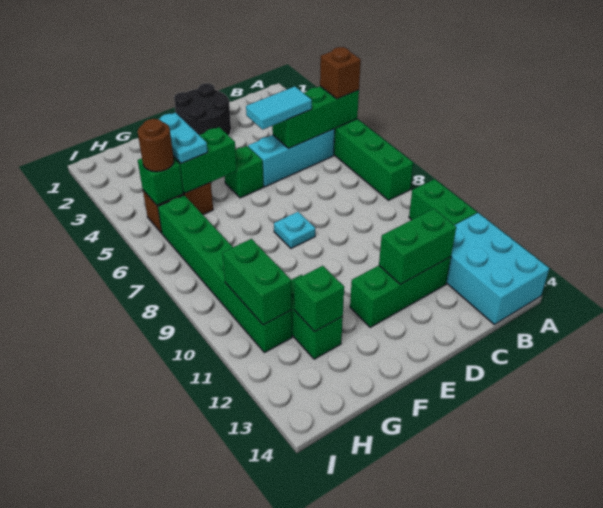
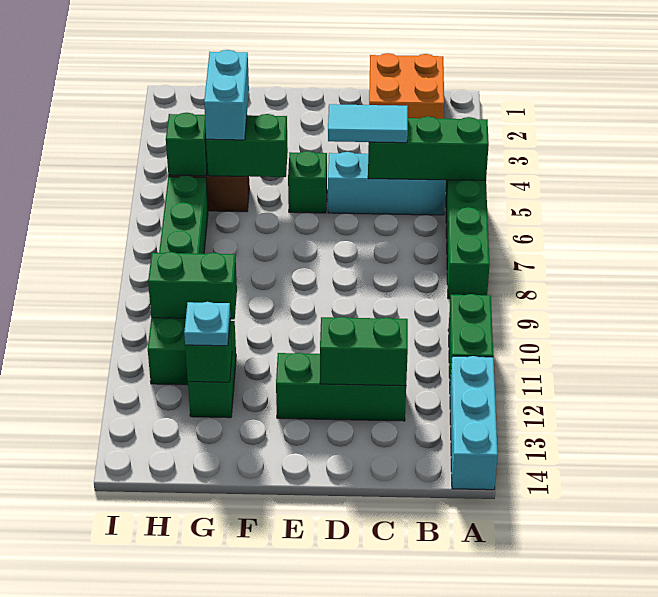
brown brick A5 level 3 -> none
cyan brick A12:B14 level 1 -> cyan brick A12:A14 level 1
none -> orange brick B1:C2 level 1
black round brick D1:E2 level 1 -> none
cyan plate E8 level 1 -> cyan plate G12 level 3
cyan plate G4:G5 level 3 -> cyan brick G4:G5 level 3
brown round brick H5 level 3 -> none
green brick H10:H11 level 2 -> green brick G10:H10 level 2

